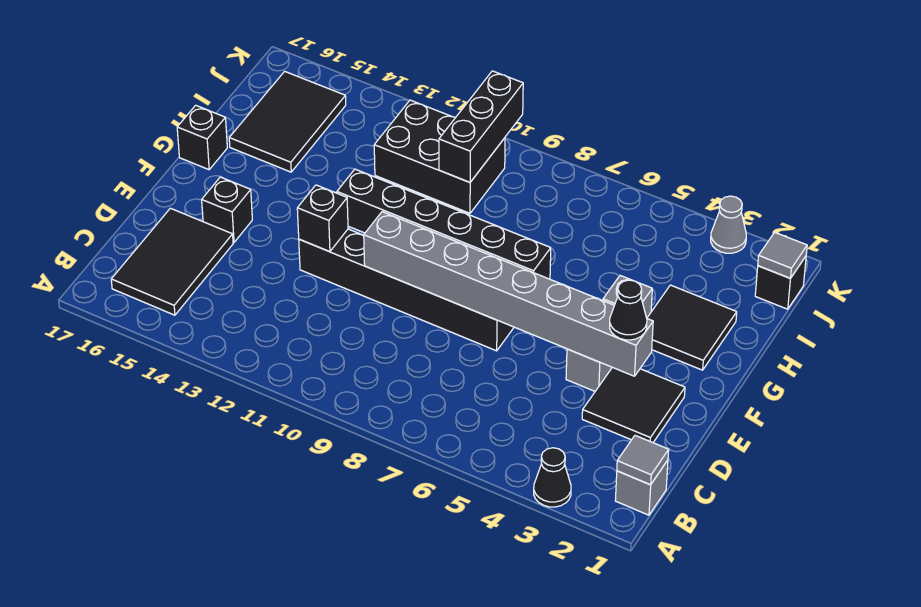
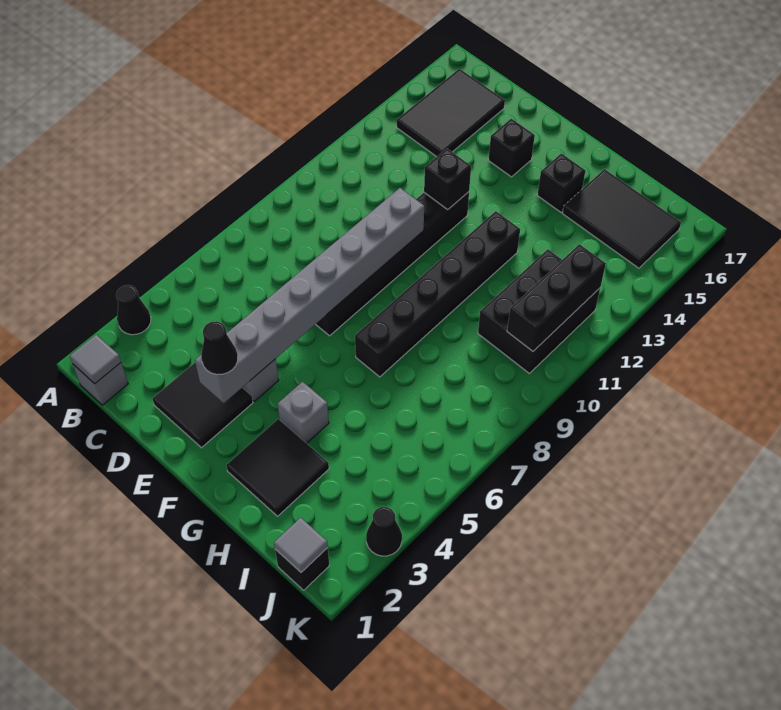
black tile B15:D16 level 1 -> black tile B14:C16 level 1
black brick G17 level 1 -> black brick G15 level 1
black brick I10:K10 level 2 -> black brick J10:J12 level 2
grey cone K3 level 1 -> black cone K3 level 1

